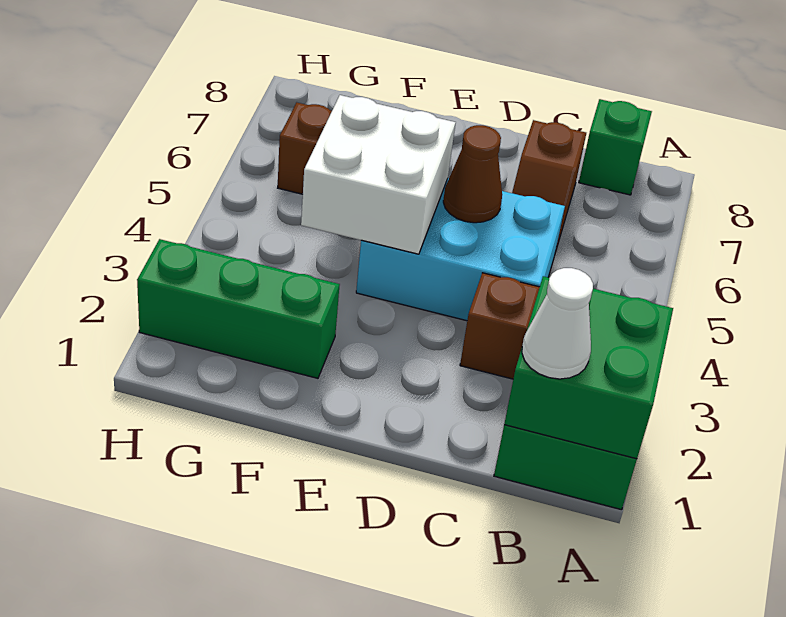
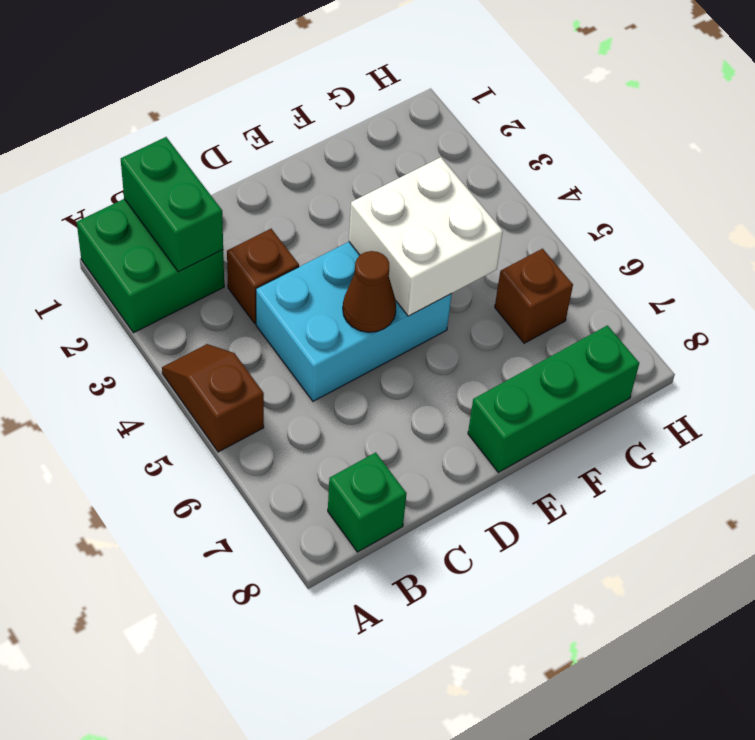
green brick A1:B2 level 2 -> green brick B1:B2 level 2
white cone B1 level 3 -> none
brown slope C6:C7 level 1 top 7 -> brown slope A4:A5 level 1 top 5
green brick F2:H2 level 1 -> green brick E8:G8 level 1

